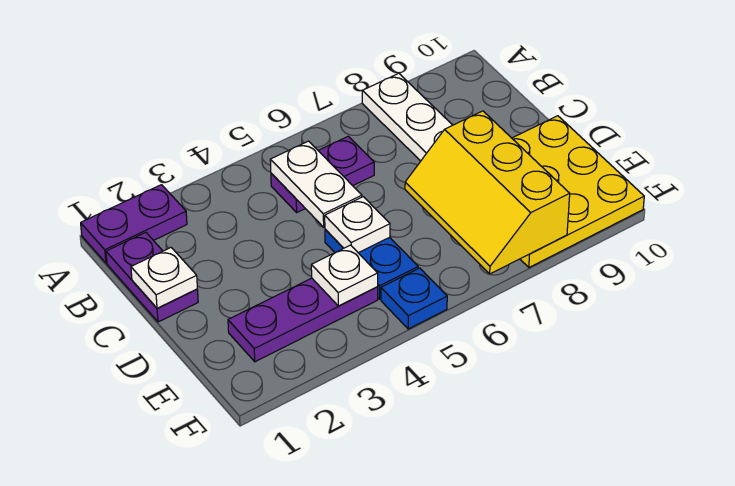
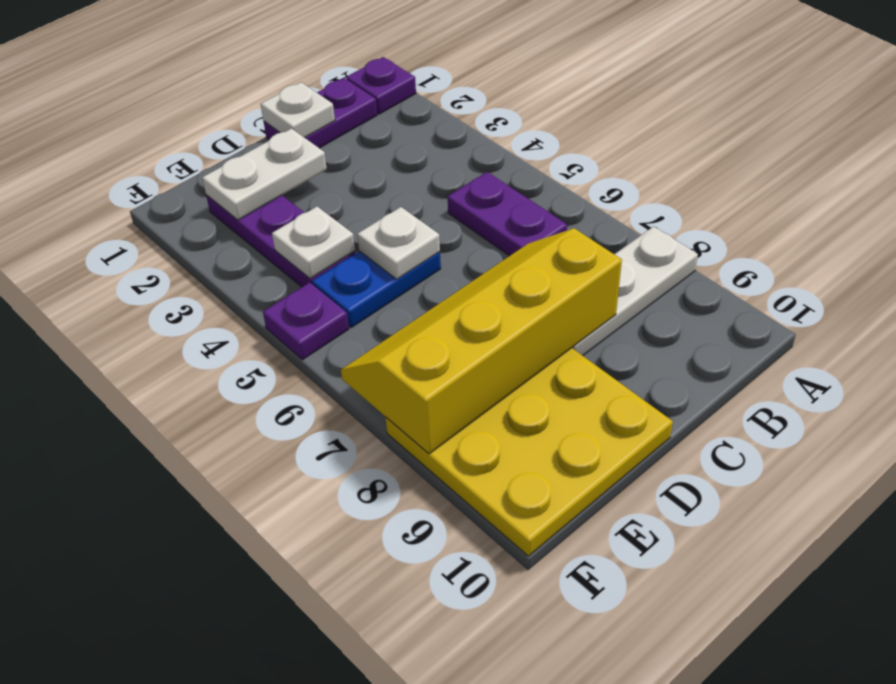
purple plate A1:A2 level 1 -> purple plate A1 level 1
white plate B5:C5 level 2 -> white plate D2:E2 level 2
yellow slope D7:F8 level 2 top 8 -> yellow slope C7:F8 level 2 top 8
blue plate F5 level 1 -> purple plate F5 level 1

